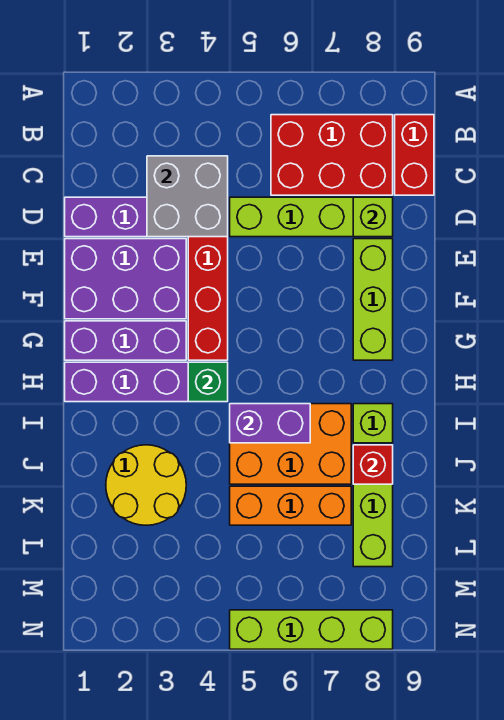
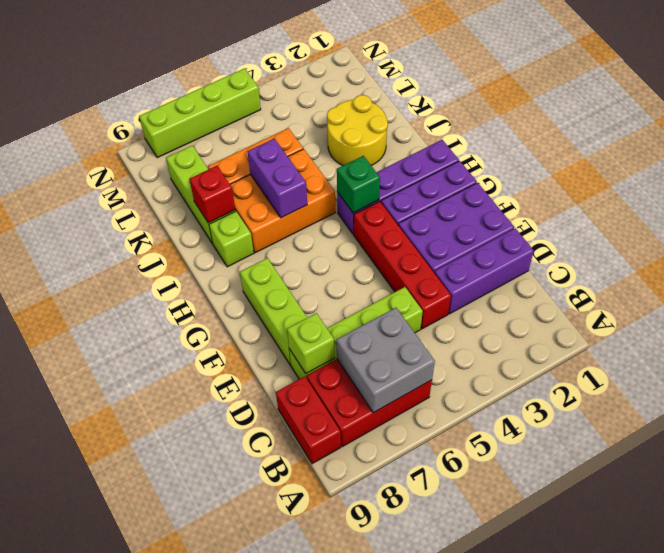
grey brick C3:D4 level 2 -> grey brick B6:C7 level 2
purple brick I5:I6 level 2 -> purple brick I6:J6 level 2

